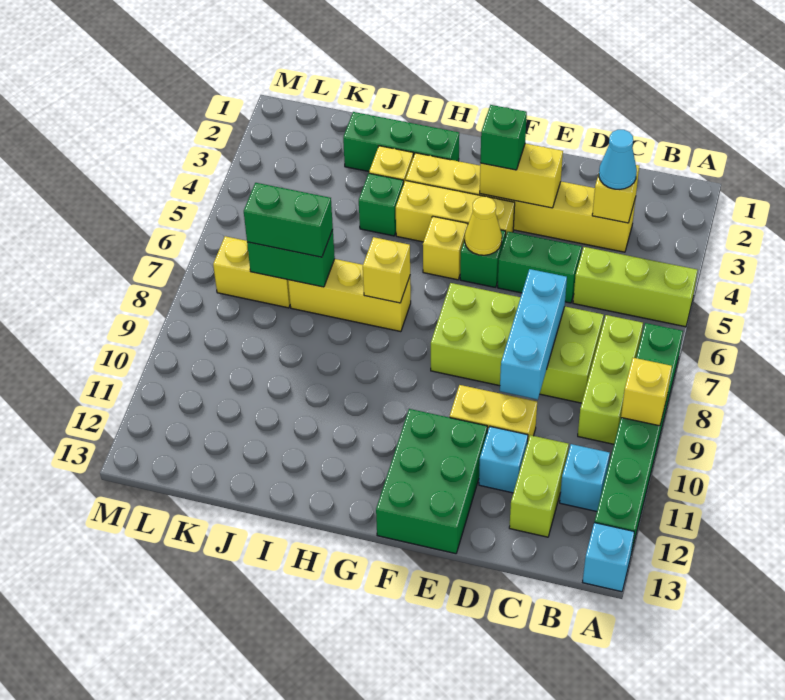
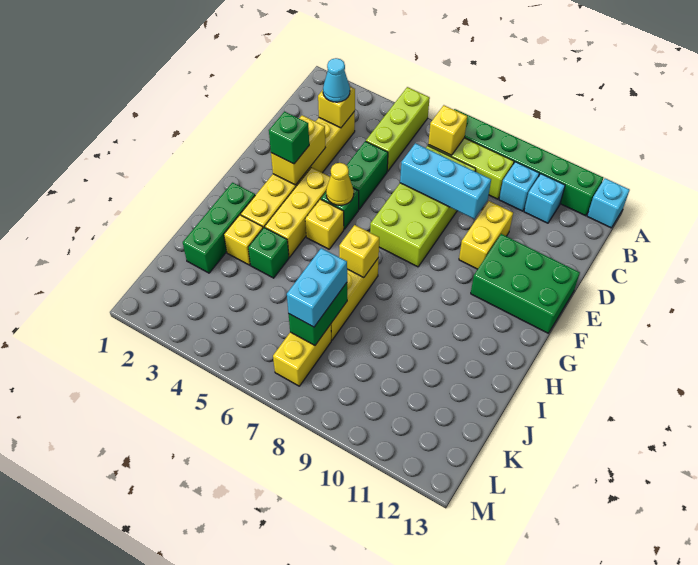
yellow brick A9 level 2 -> yellow brick B7 level 2
lime brick C11:C12 level 1 -> none
cyan brick D11 level 1 -> cyan brick B10 level 1
green brick J7:K7 level 3 -> cyan brick J7:K7 level 3

